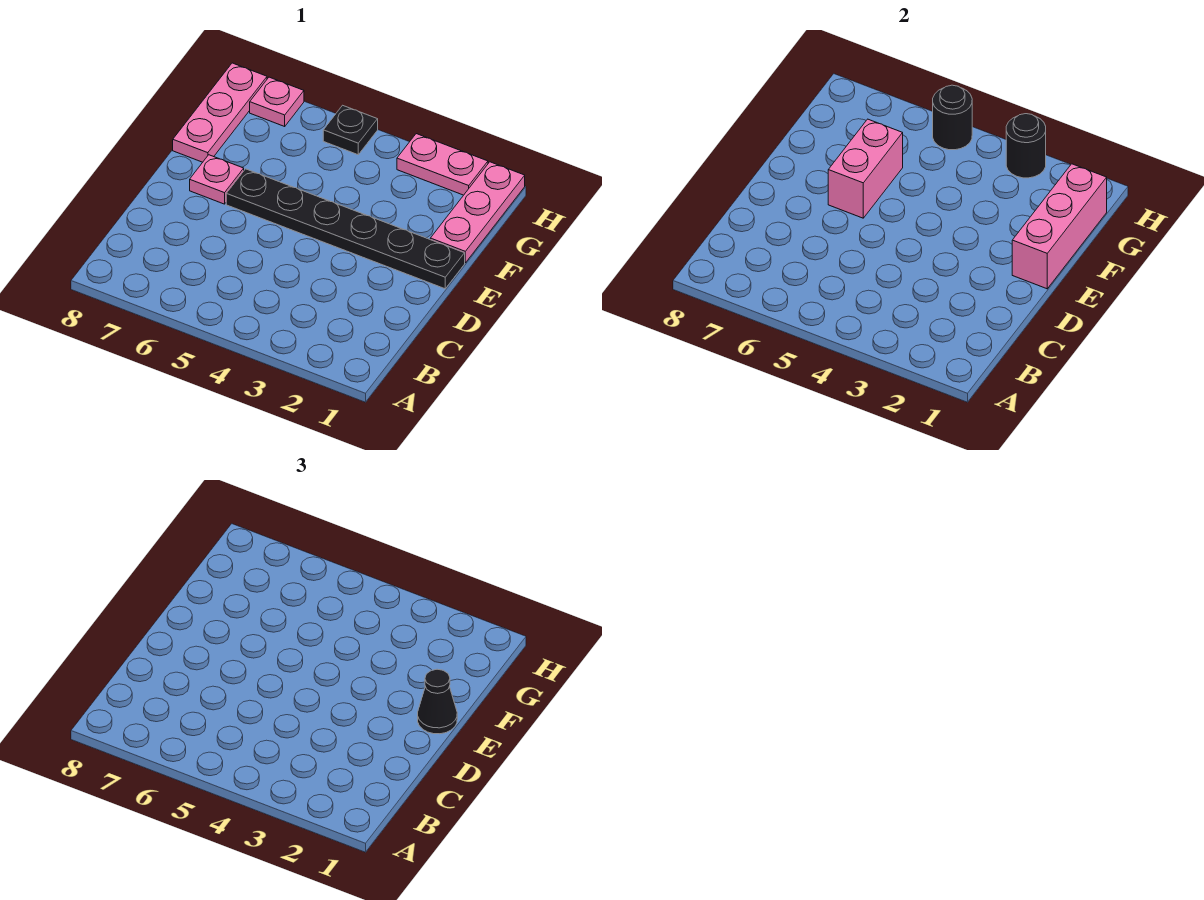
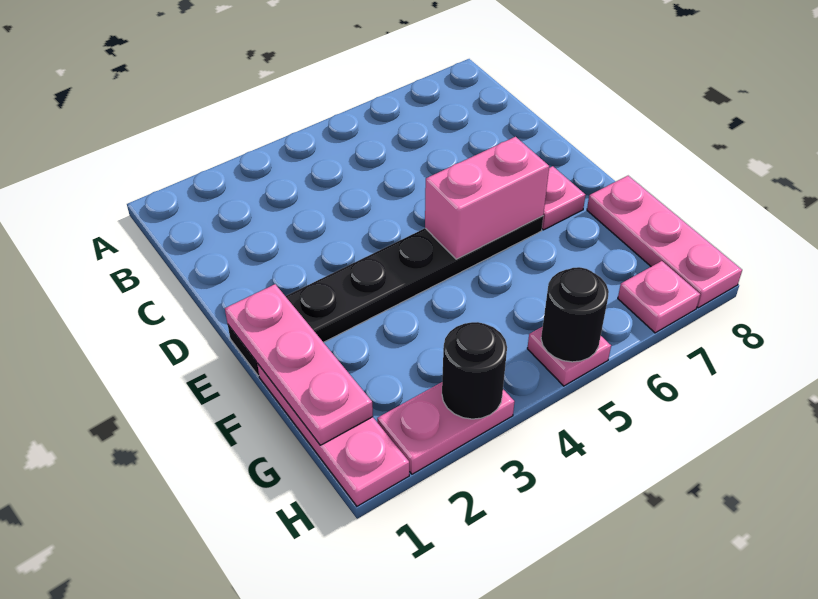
pink brick E1:G1 level 2 -> pink plate E1:G1 level 2
black cone E1 level 3 -> none
pink brick E6:F6 level 2 -> pink brick E5:E6 level 2
black plate H5 level 1 -> pink plate H5 level 1

